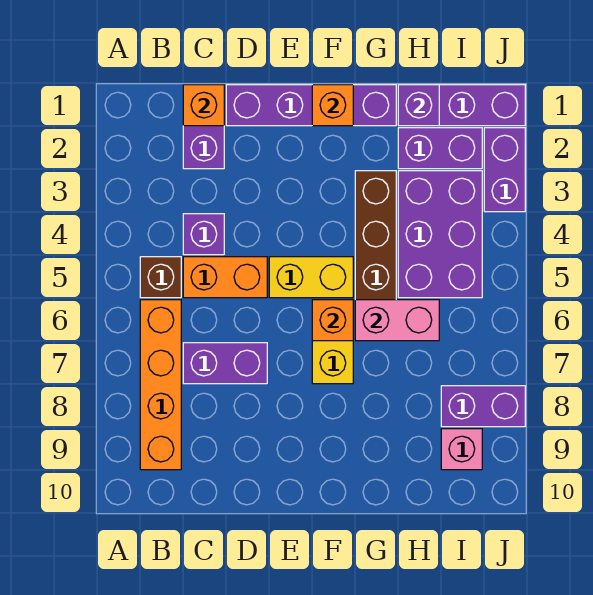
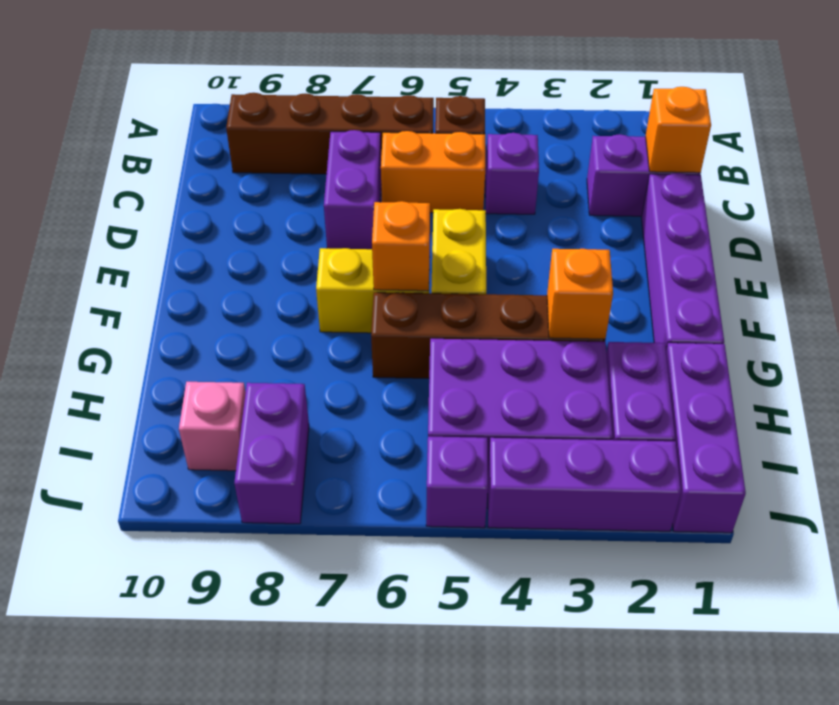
orange brick B6:B9 level 1 -> brown brick B6:B9 level 1
orange brick C5:D5 level 1 -> orange brick C5:C6 level 1
orange brick F1 level 2 -> orange brick G3 level 2
pink brick G6:H6 level 2 -> none
purple brick H1 level 2 -> purple brick J5 level 1
purple brick J2:J3 level 1 -> purple brick J2:J4 level 1

